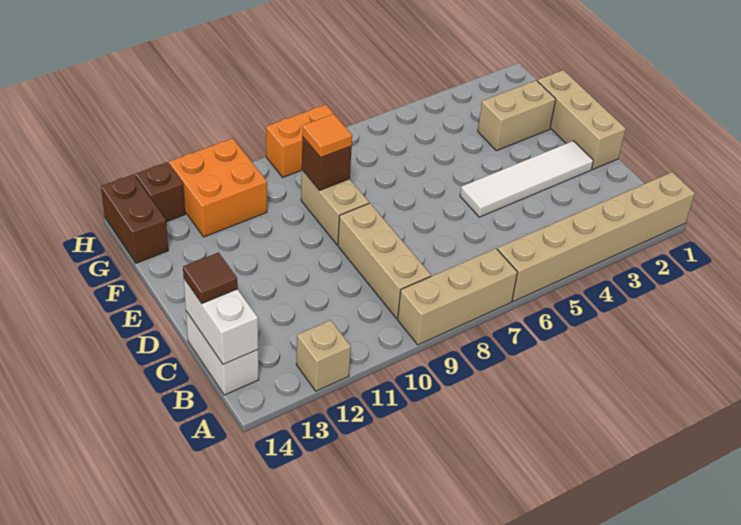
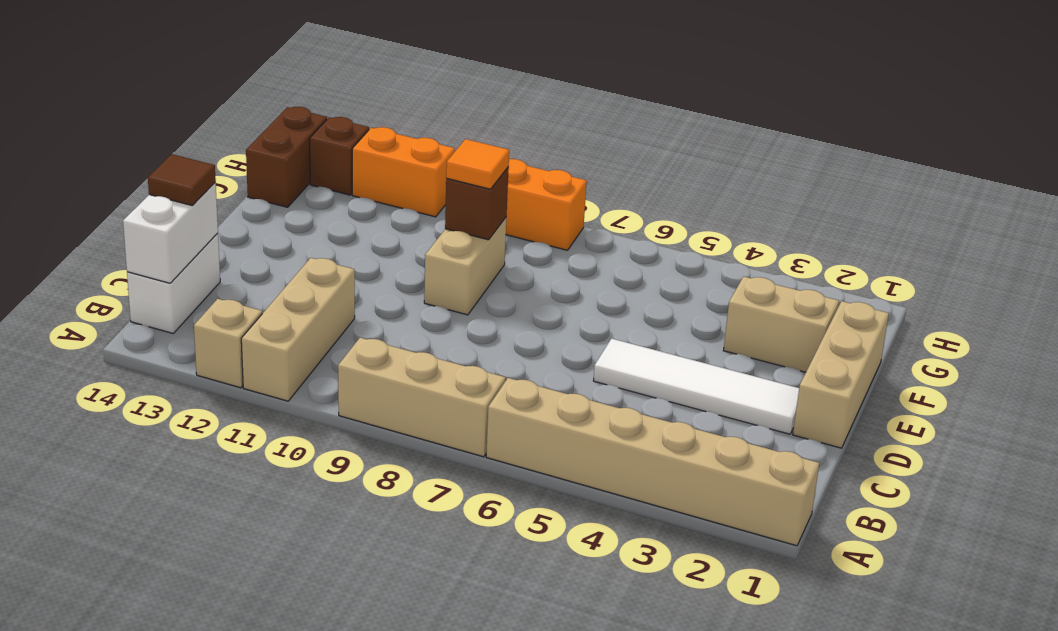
tan brick B9:D9 level 1 -> tan brick A11:C11 level 1
orange brick G11:H12 level 1 -> orange brick H11:H12 level 1

